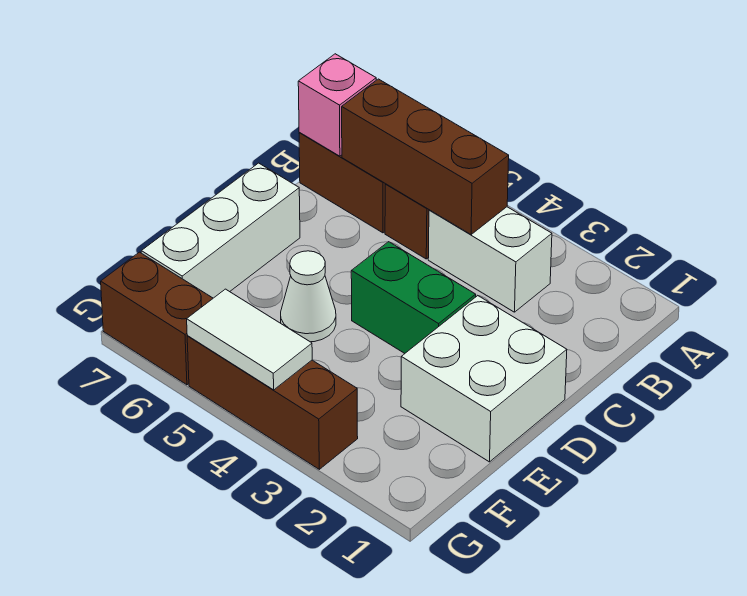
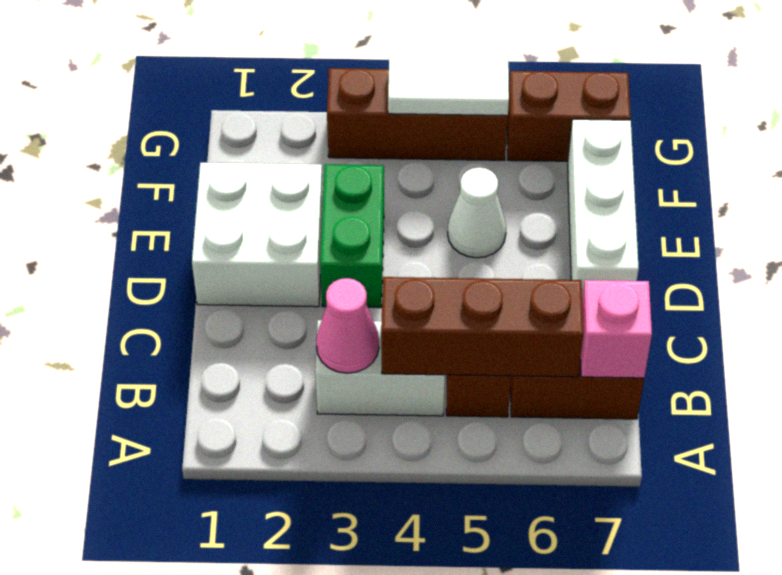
none -> pink cone B3 level 2
green brick D3:D4 level 1 -> green brick D3:E3 level 1

